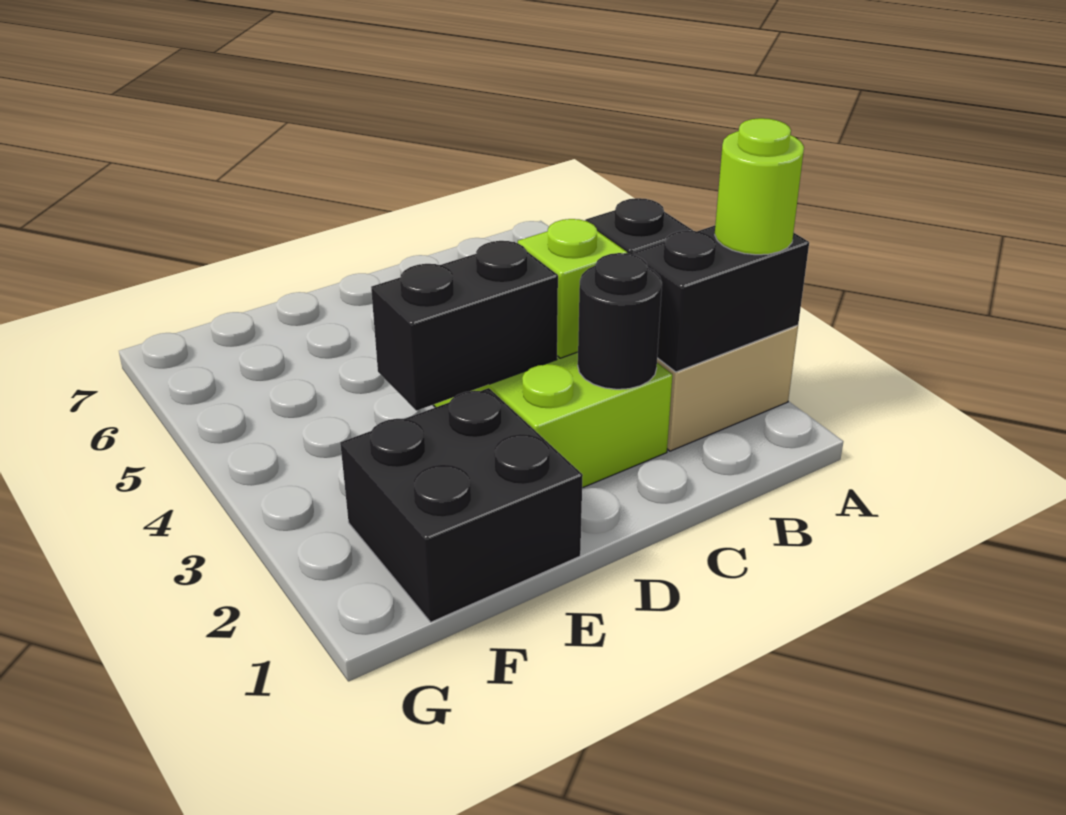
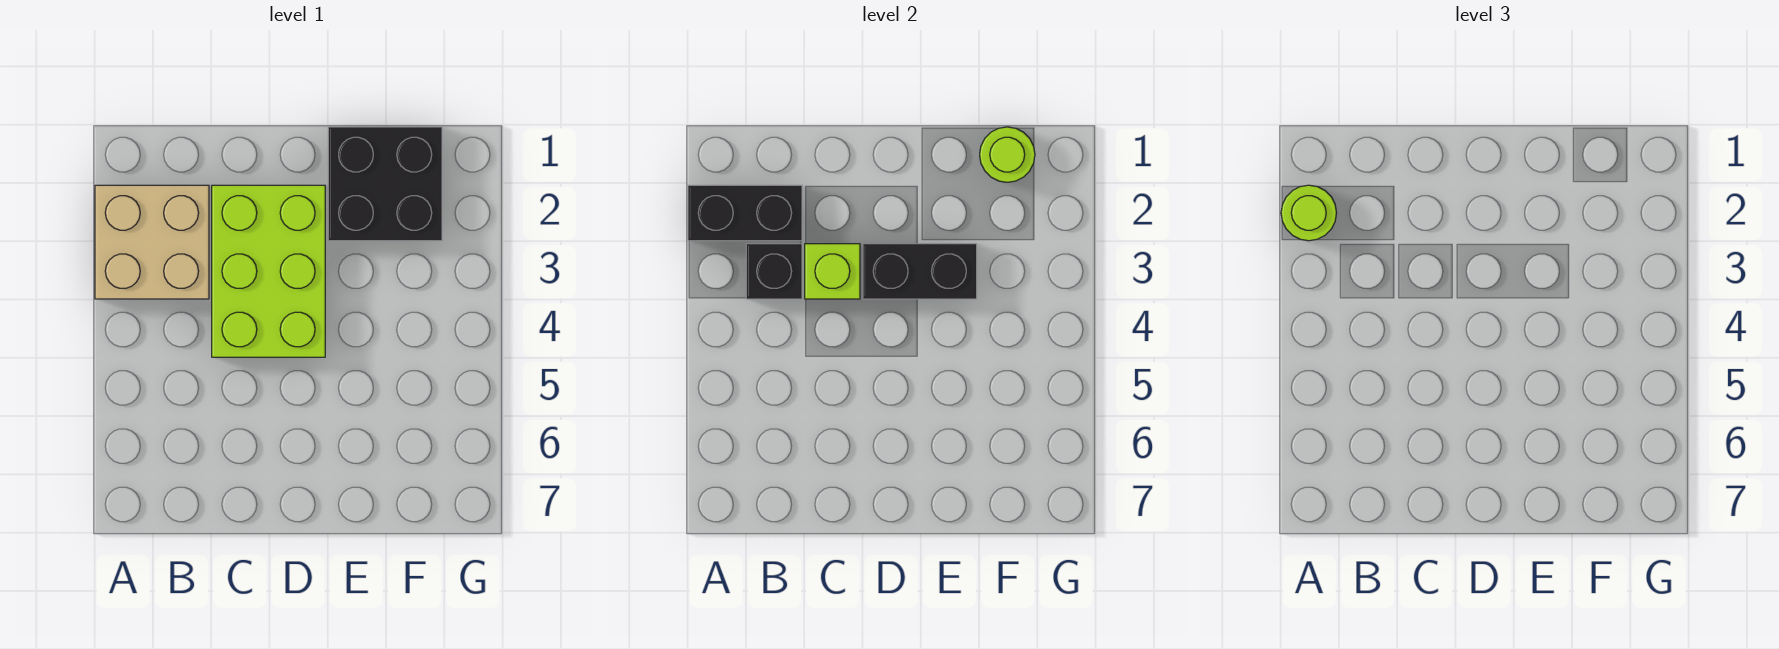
black round brick C2 level 2 -> none
none -> lime round brick F1 level 2

